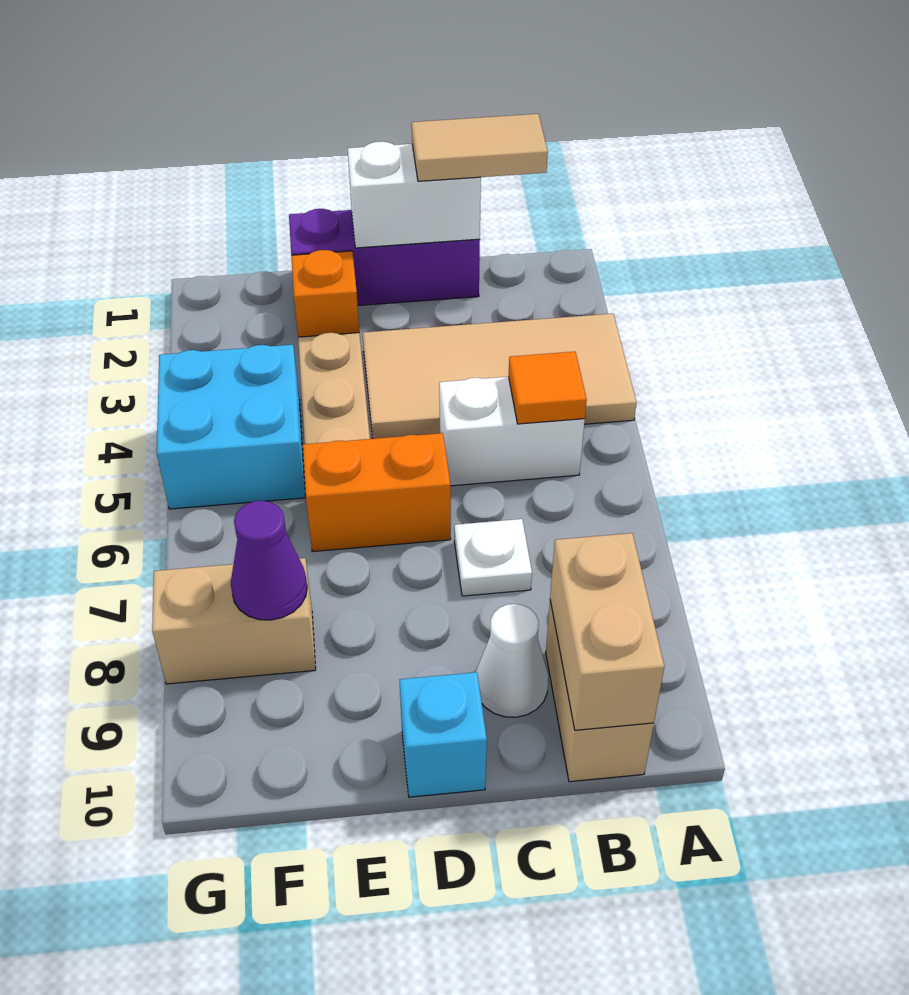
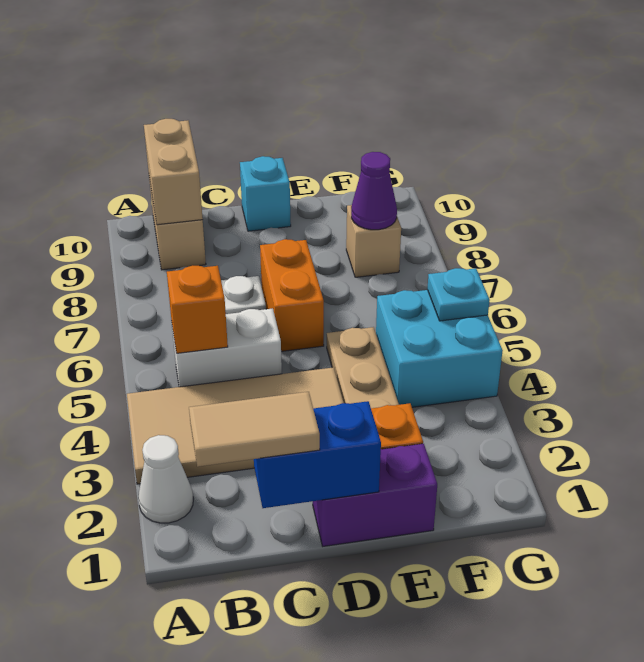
orange tile B5 level 2 -> orange brick B5 level 2
purple brick C1:E1 level 1 -> purple brick D1:E1 level 1
white brick C1:D1 level 2 -> blue brick C1:D1 level 2
white cone C9 level 1 -> white cone A2 level 1
orange brick D6:E6 level 1 -> orange brick D6:D7 level 1
tan brick F8:G8 level 1 -> tan brick F8 level 1
none -> cyan plate G5 level 2

